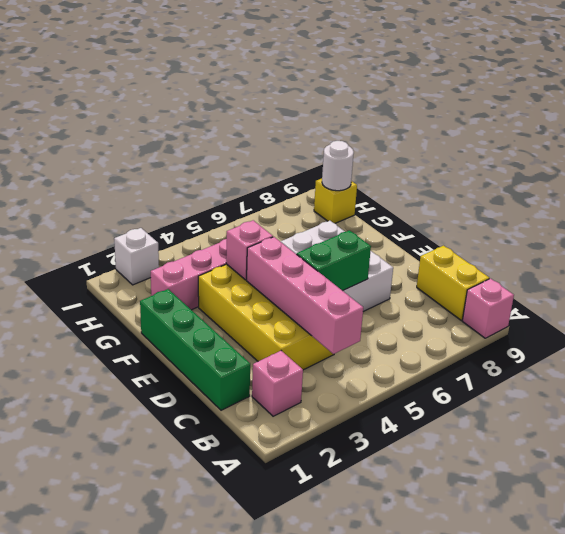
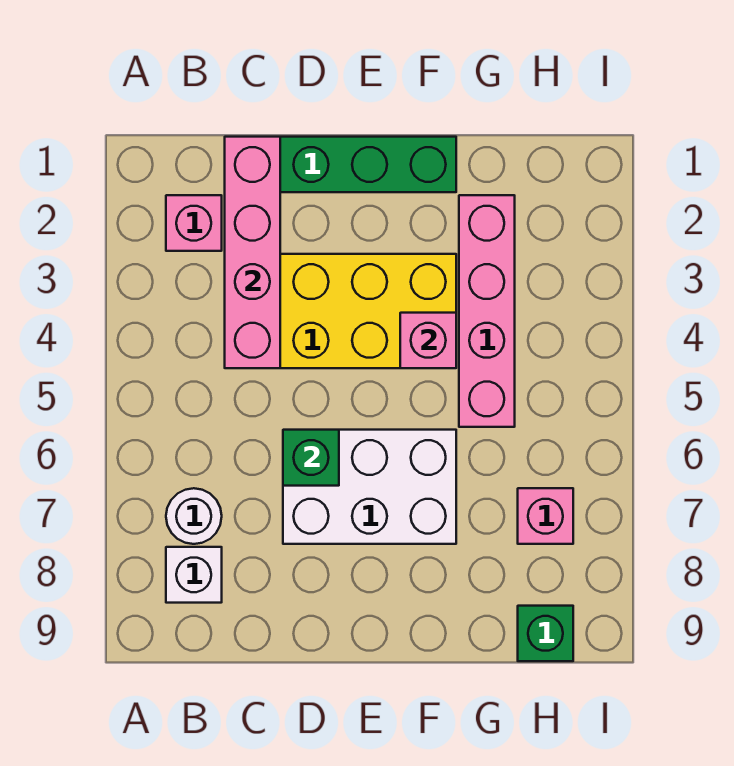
pink brick A9 level 1 -> pink brick H7 level 1
pink brick B4:E4 level 2 -> pink brick C1:C4 level 2
yellow brick B9:C9 level 1 -> none
green brick D5:D6 level 2 -> green brick D6 level 2
yellow brick H9 level 1 -> green brick H9 level 1
white round brick H9 level 2 -> white round brick B7 level 1
white brick I2 level 1 -> white brick B8 level 1

